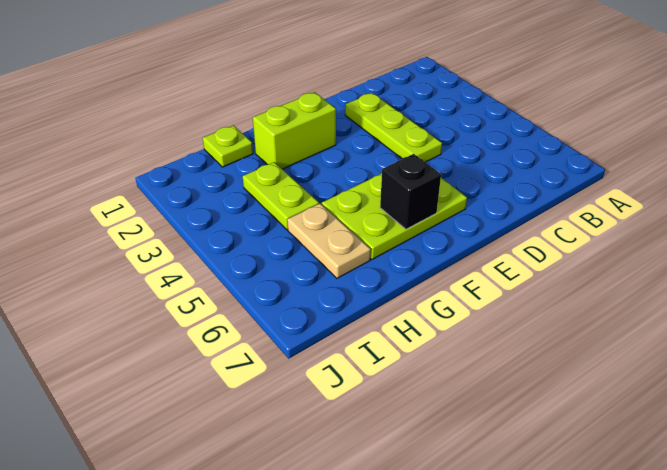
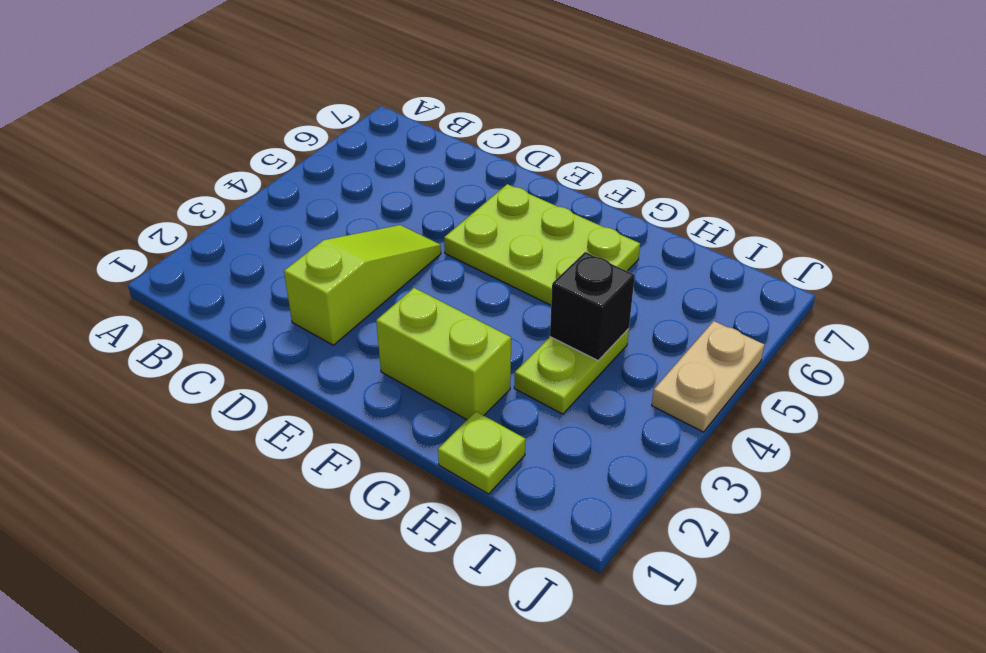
lime plate D2:D4 level 1 -> lime slope D2:D4 level 1 top 2
black brick F6 level 2 -> black brick H4 level 2
tan plate H5:H6 level 1 -> tan plate J4:J5 level 1

